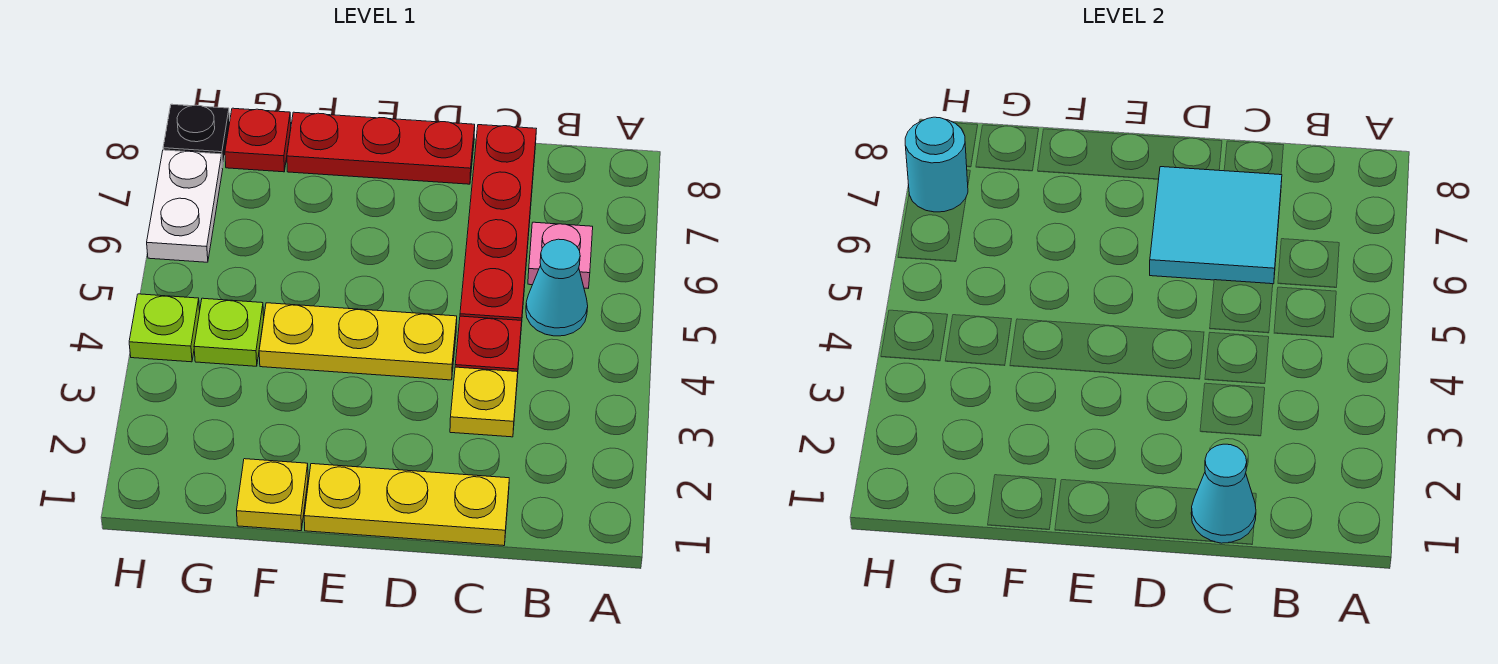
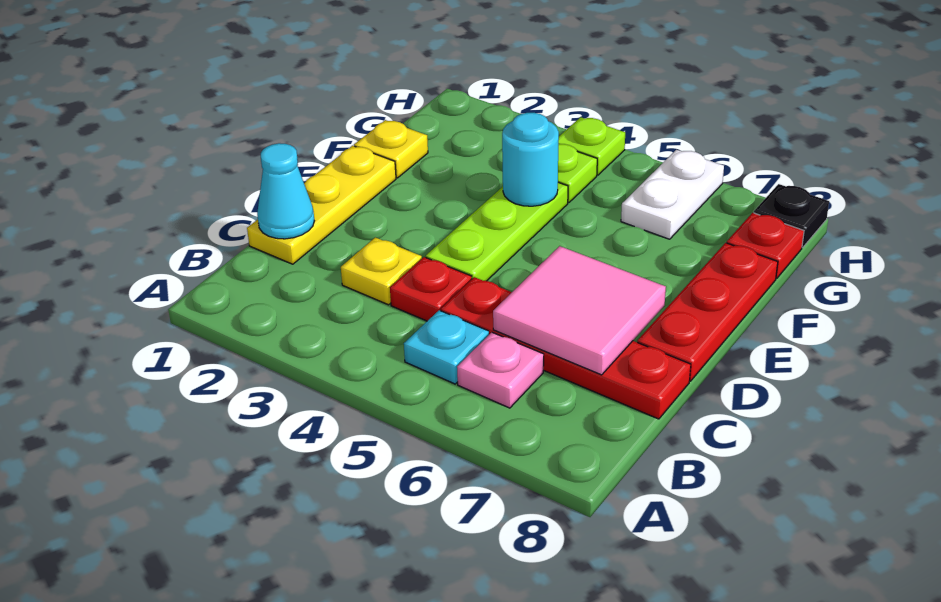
cyan cone B5 level 1 -> cyan plate B5 level 1
cyan tile C6:D7 level 2 -> pink tile C6:D7 level 2
yellow plate D4:F4 level 1 -> lime plate D4:F4 level 1
white plate H6:H7 level 1 -> white plate G6:H6 level 1
cyan round brick H7 level 2 -> cyan round brick F4 level 2

